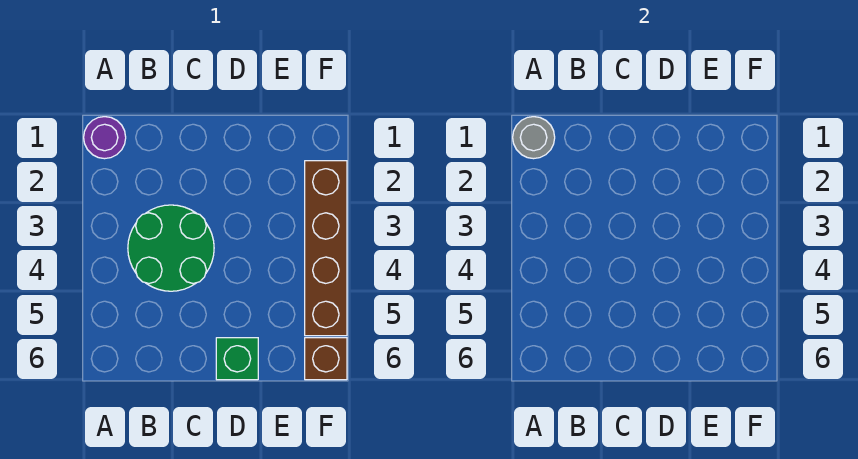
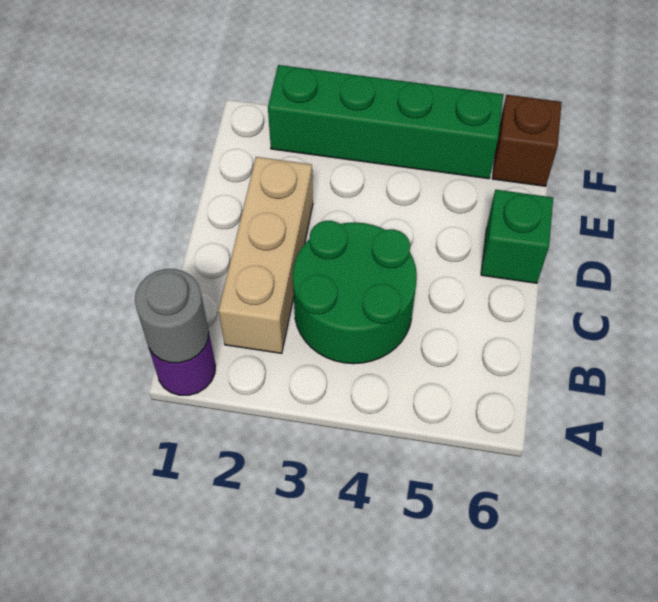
none -> tan brick B2:D2 level 1
brown brick F2:F5 level 1 -> green brick F2:F5 level 1

